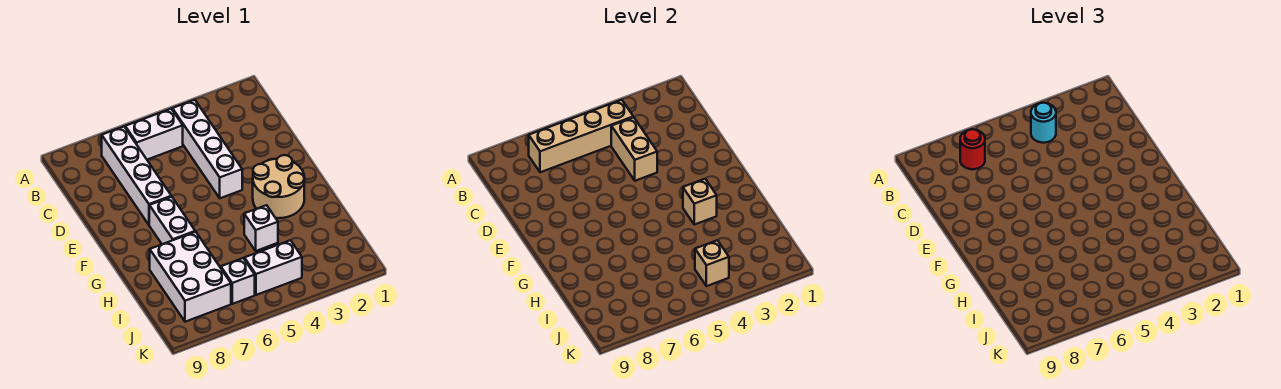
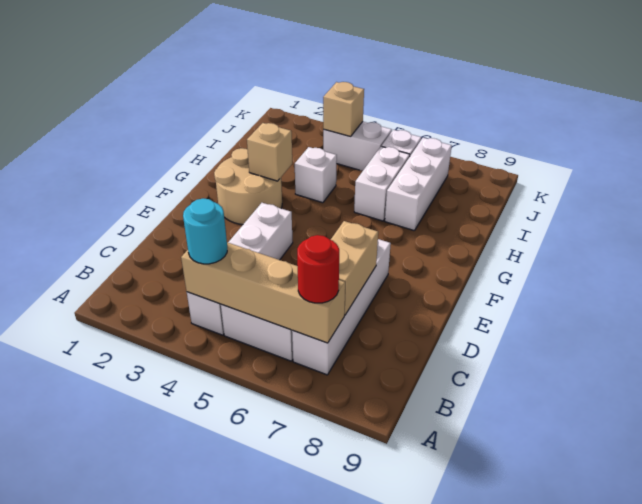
tan brick C4:D4 level 2 -> tan brick C7:D7 level 2
white brick F7:G7 level 1 -> white brick H6:I6 level 1
white brick H7:J8 level 1 -> white brick H7:J7 level 1

